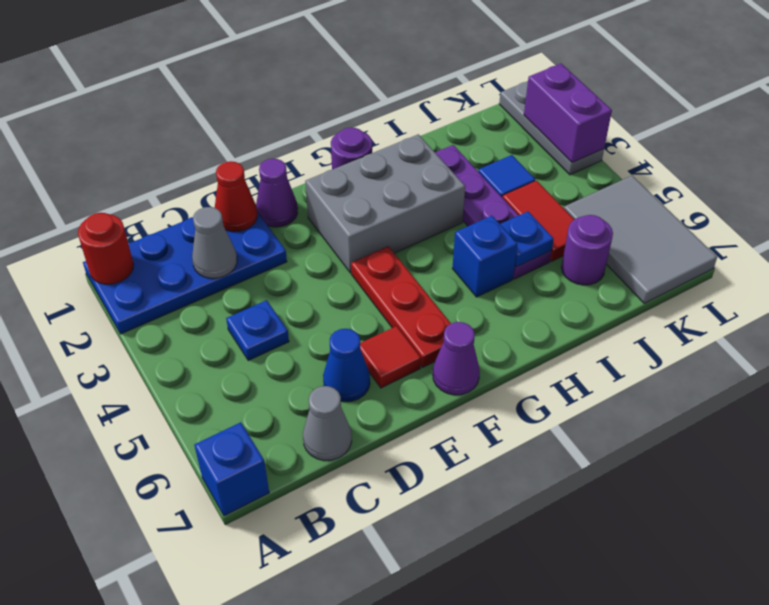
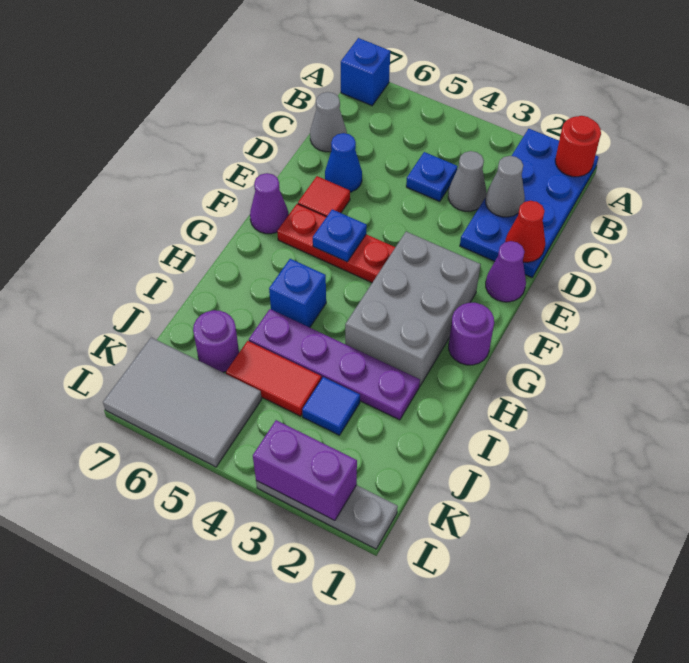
none -> grey cone C3 level 1
blue plate I5 level 2 -> blue plate F5 level 2

